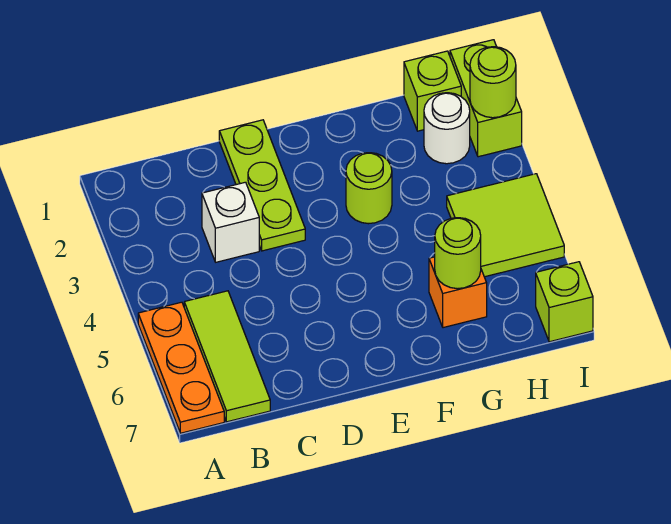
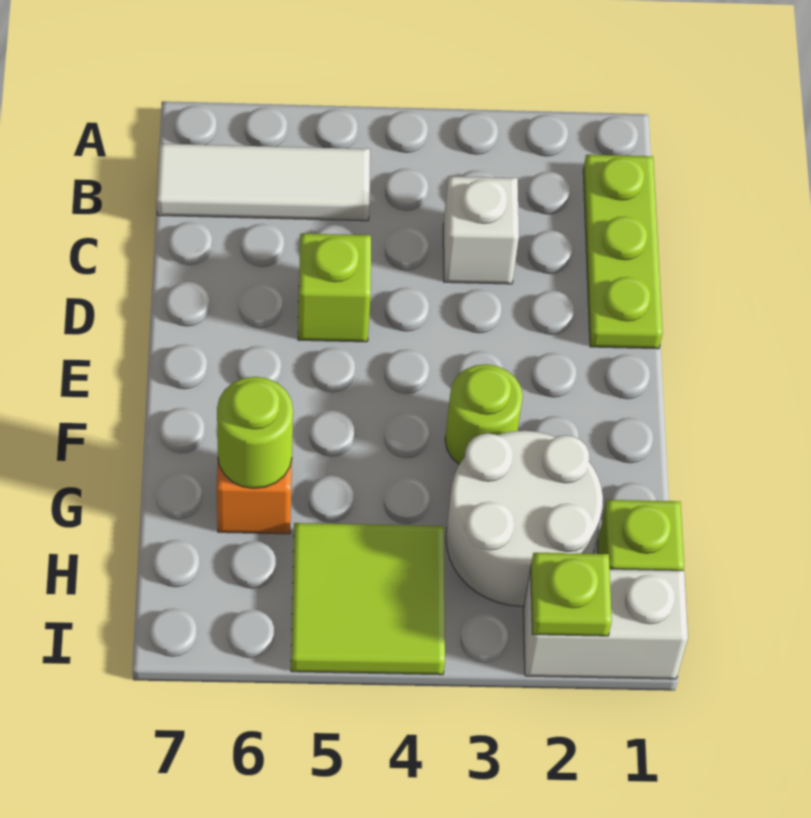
orange plate A5:A7 level 1 -> none
lime tile B5:B7 level 1 -> white tile B5:B7 level 1
lime plate D1:D3 level 1 -> lime plate B1:D1 level 1
white round brick H2 level 1 -> white round brick G2:H3 level 1
lime brick I1:I2 level 1 -> white brick I1:I2 level 1
lime round brick I2 level 2 -> lime plate I2 level 2
lime brick I7 level 1 -> lime brick D5 level 1

